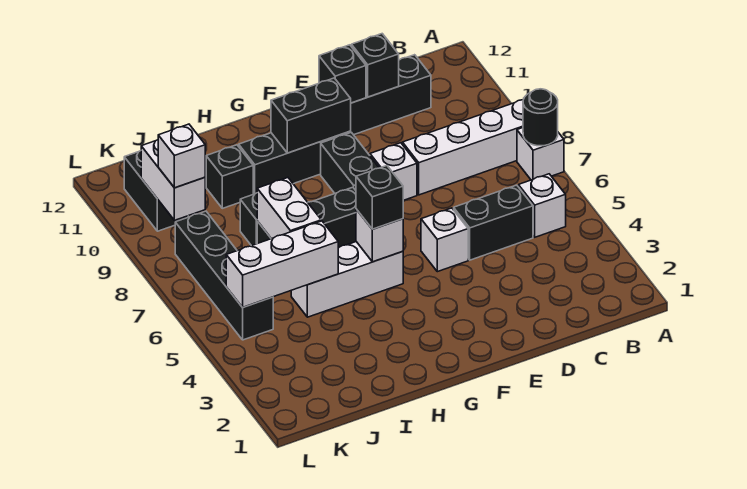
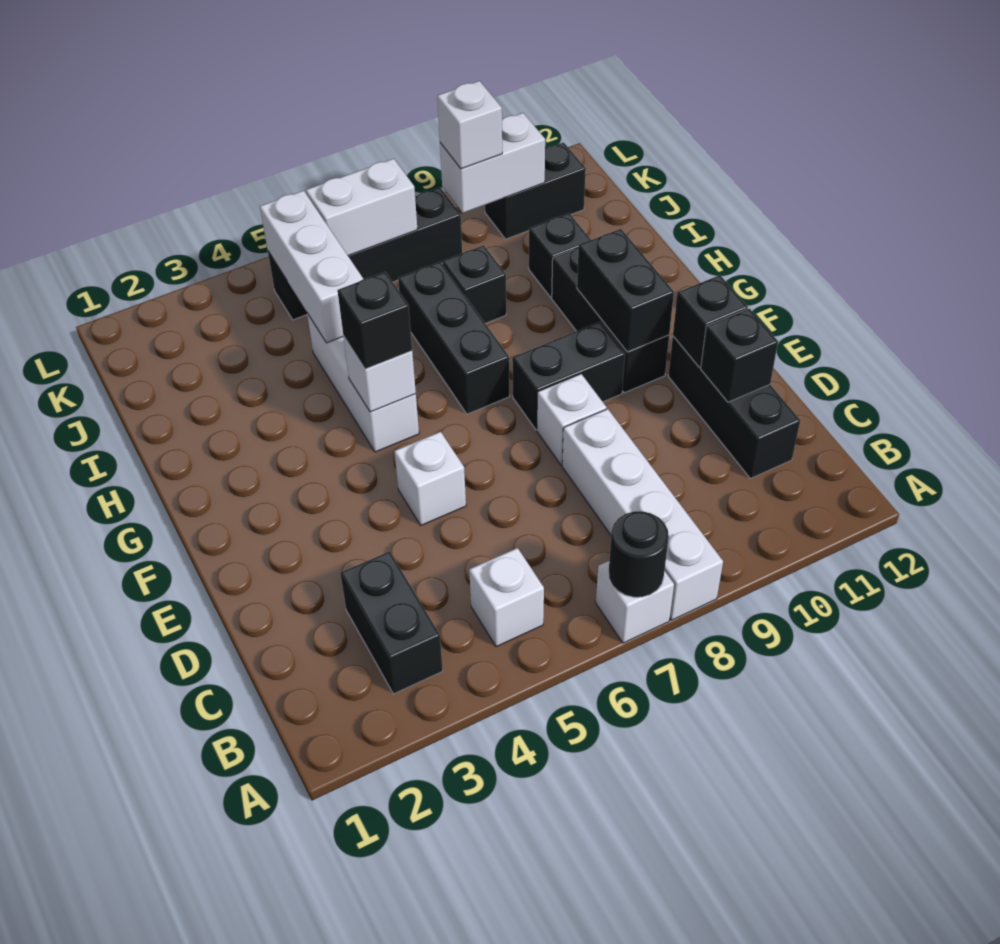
black brick C5:D5 level 1 -> black brick B3:C3 level 1
white brick I6:I7 level 2 -> white brick K6:K7 level 2

